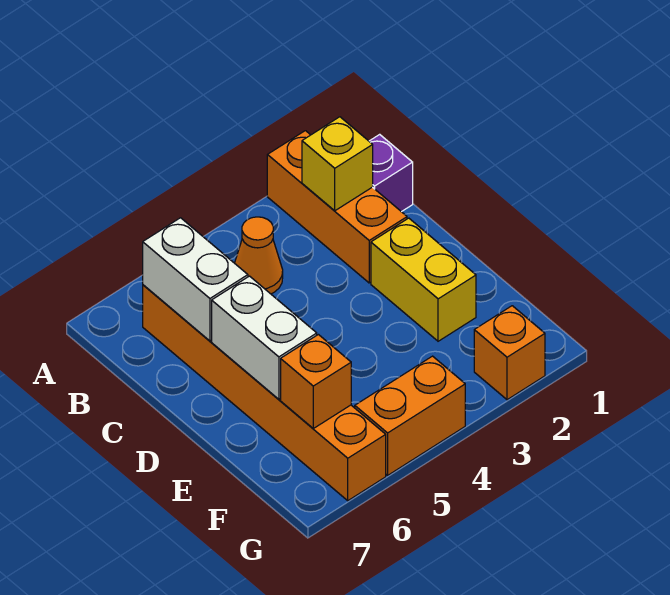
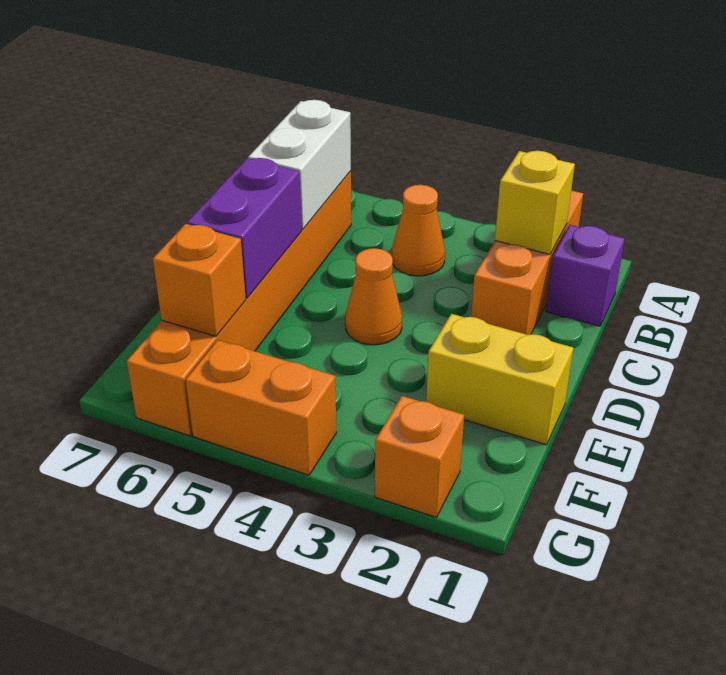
yellow brick D2:E2 level 1 -> yellow brick E1:E2 level 1
none -> orange cone D4 level 1
white brick D6:E6 level 2 -> purple brick D6:E6 level 2

